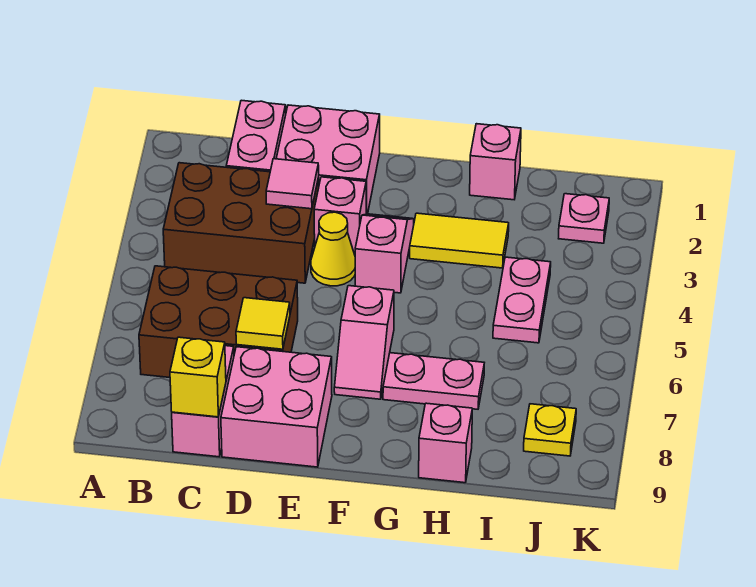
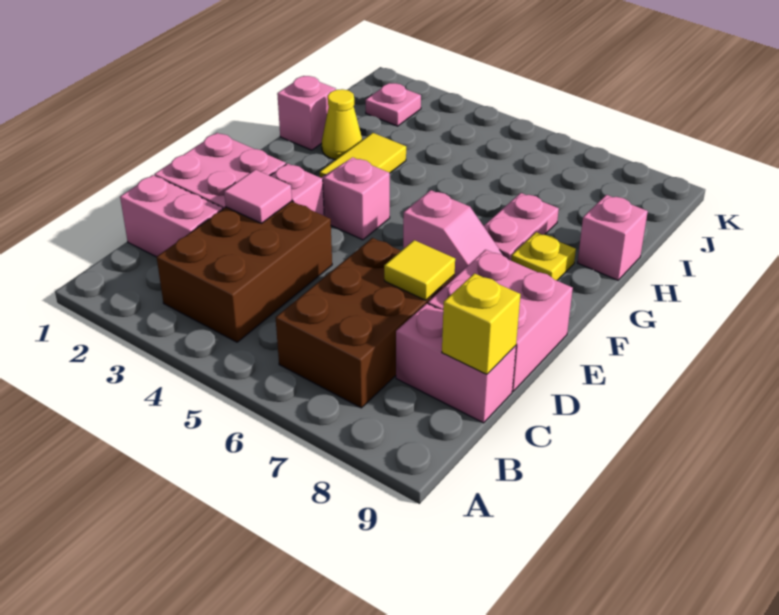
yellow cone E4 level 1 -> yellow cone H2 level 1
pink plate I4:I5 level 1 -> none
yellow plate J8 level 1 -> yellow plate G8 level 1

